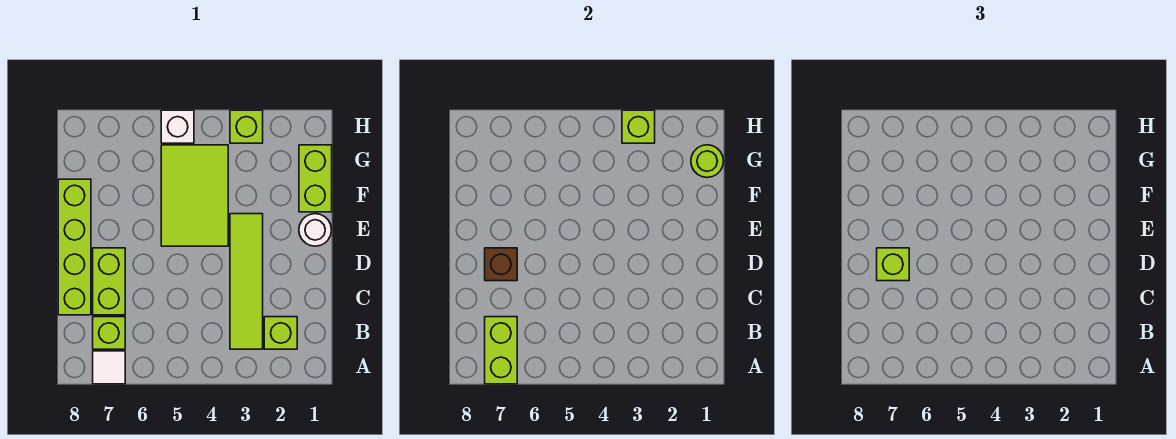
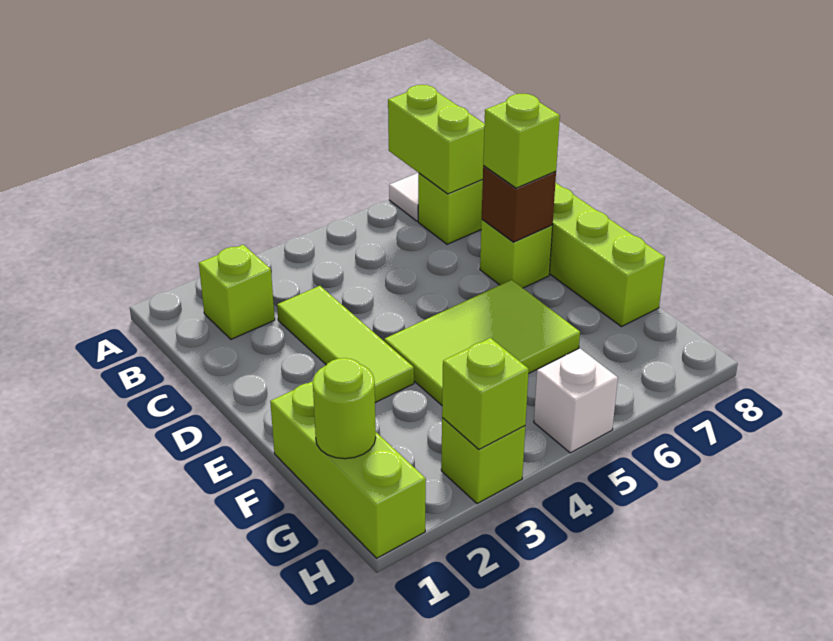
lime tile B3:E3 level 1 -> lime tile C3:E3 level 1
lime brick C7:D7 level 1 -> lime brick D7 level 1
white round brick E1 level 1 -> none
lime tile E4:G5 level 1 -> lime tile E4:F6 level 1
lime brick F1:G1 level 1 -> lime brick F1:H1 level 1

